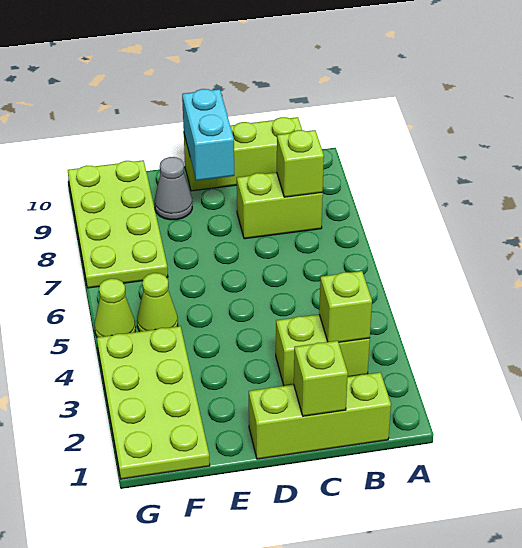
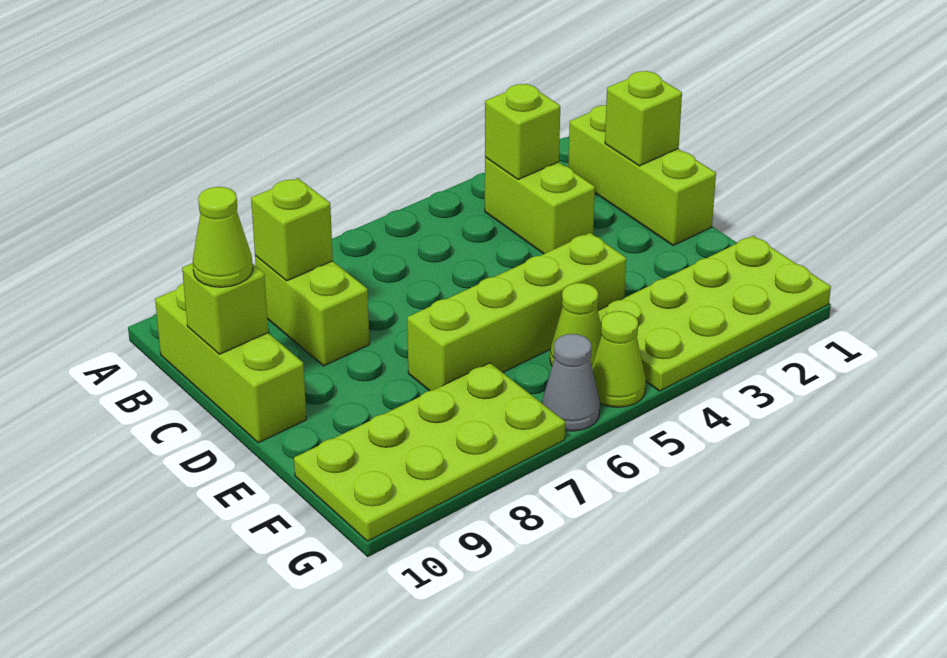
none -> lime brick C10 level 2
none -> lime cone C10 level 3
cyan brick D9:D10 level 2 -> none
none -> lime brick E4:E7 level 1
grey cone E9 level 1 -> grey cone G6 level 1

